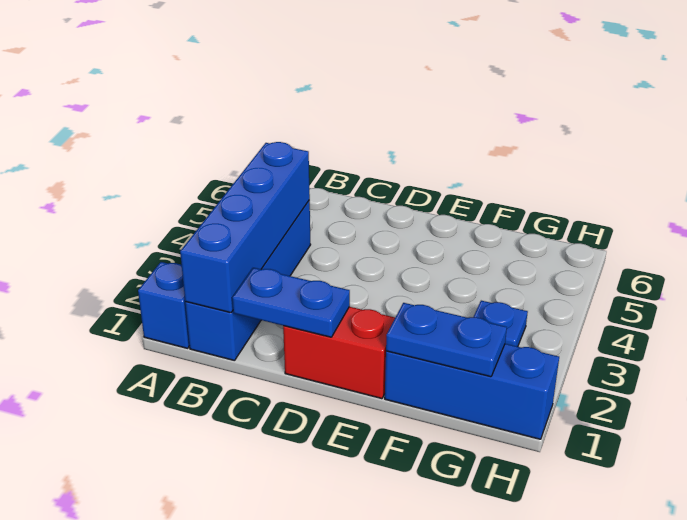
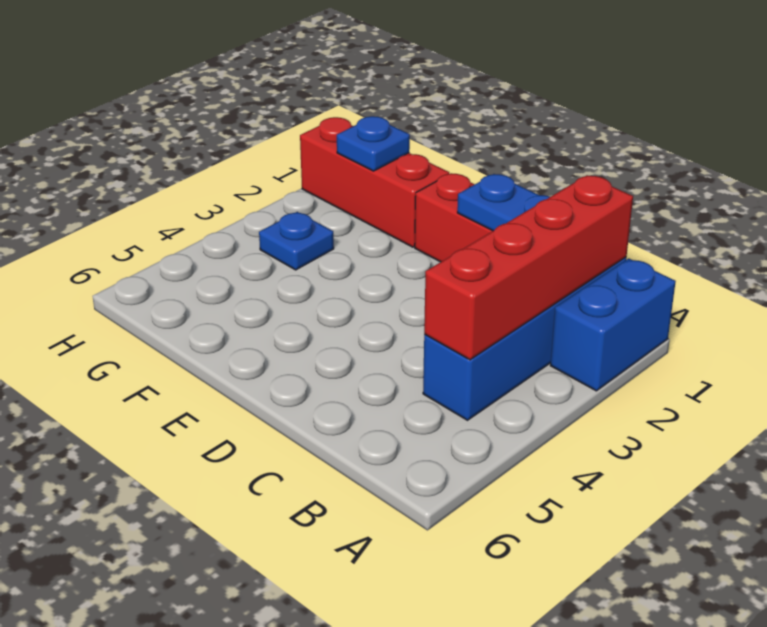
blue brick A1 level 1 -> blue brick A1:A2 level 1
blue brick B1:B4 level 2 -> red brick B1:B4 level 2
blue brick F1:H1 level 1 -> red brick F1:H1 level 1
blue plate F1:G1 level 2 -> blue plate G1 level 2

